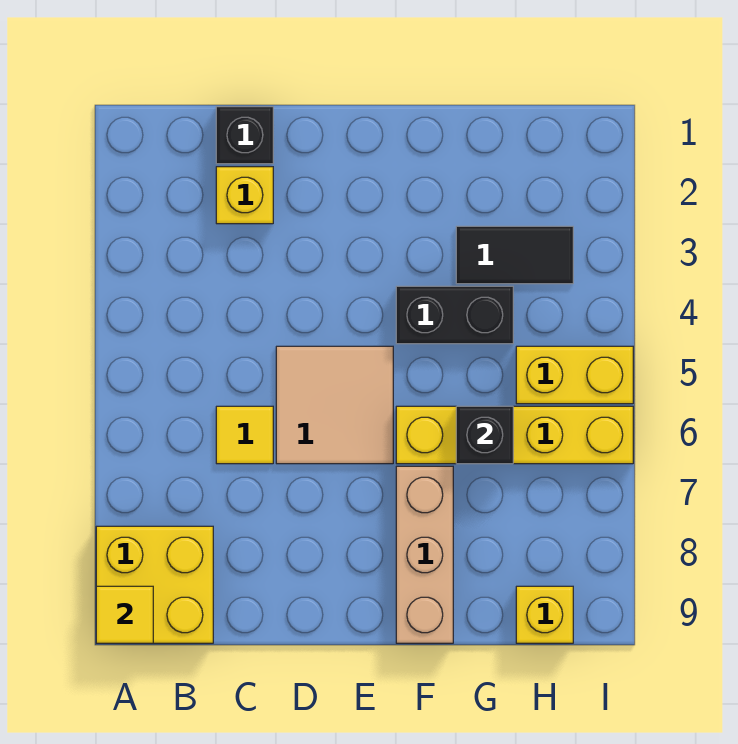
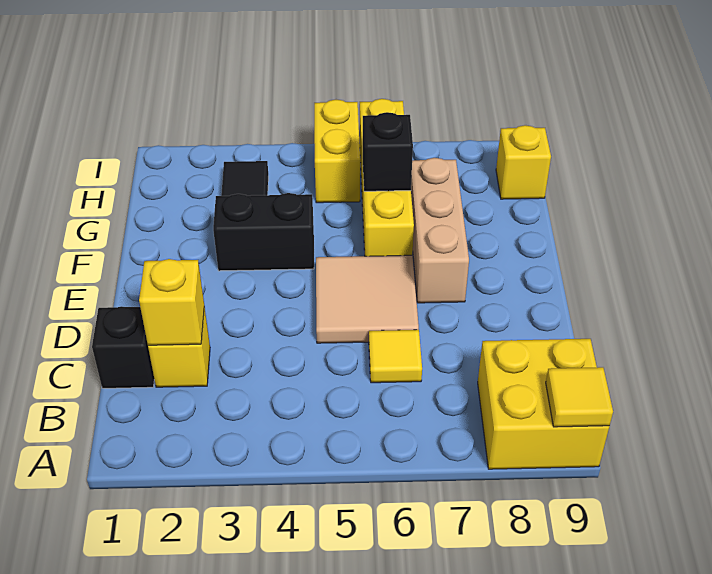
none -> yellow brick C2 level 2
black brick F4:G4 level 1 -> black brick F3:F4 level 1
tan brick F7:F9 level 1 -> tan brick E7:G7 level 1

